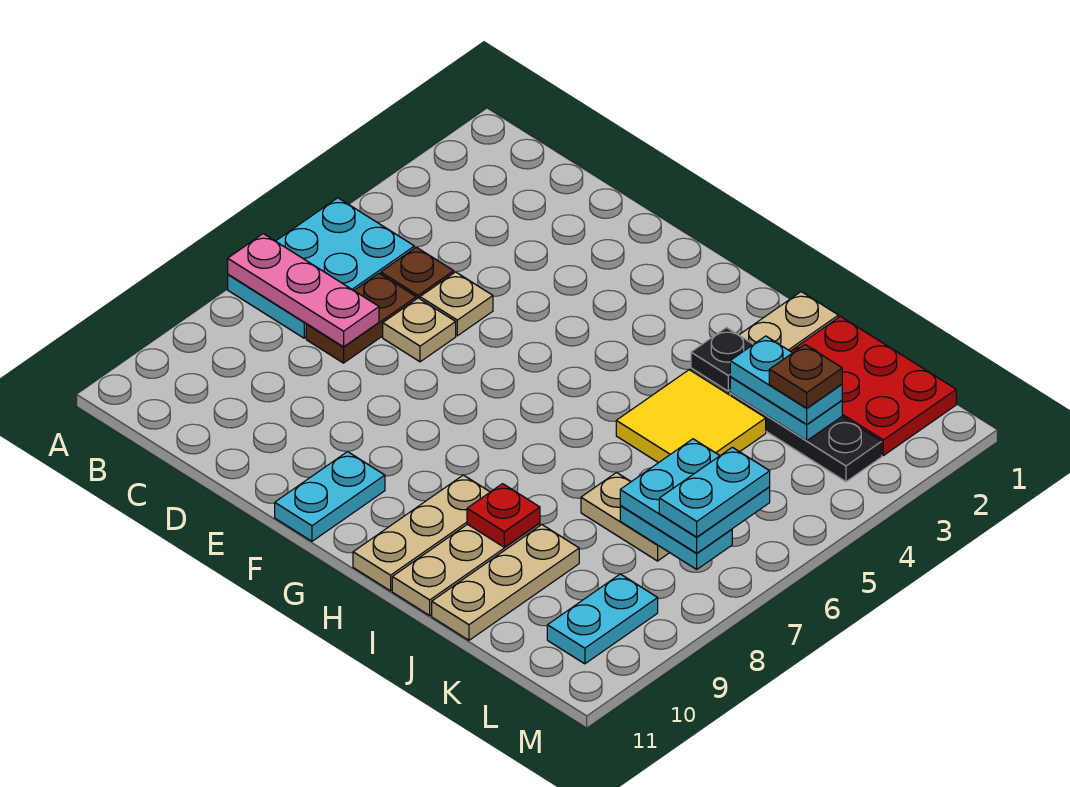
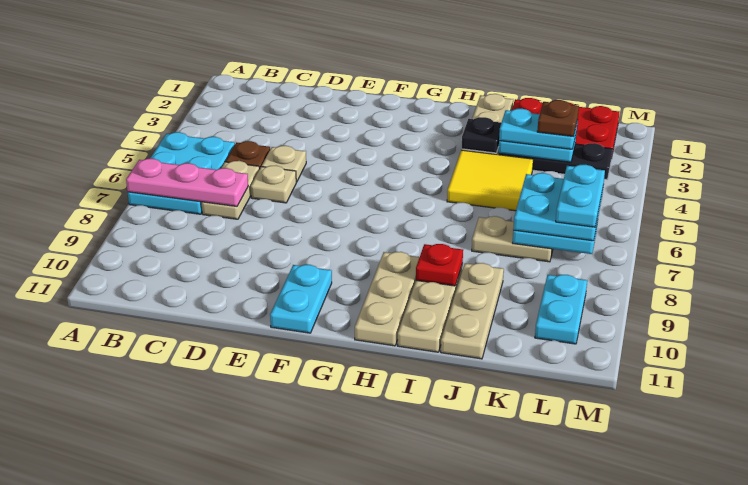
brown plate C6:C7 level 1 -> tan plate C6:C7 level 1

